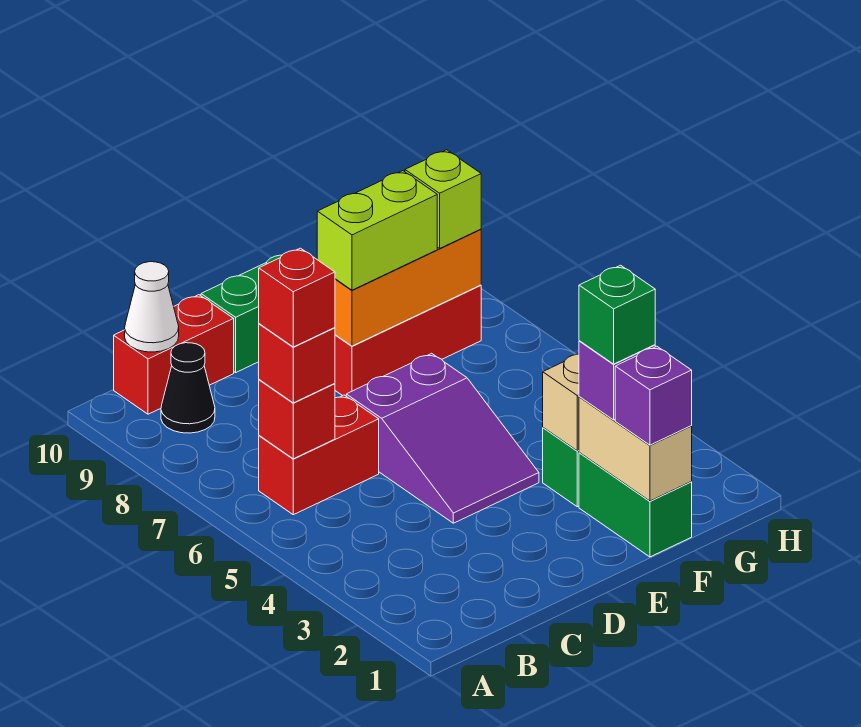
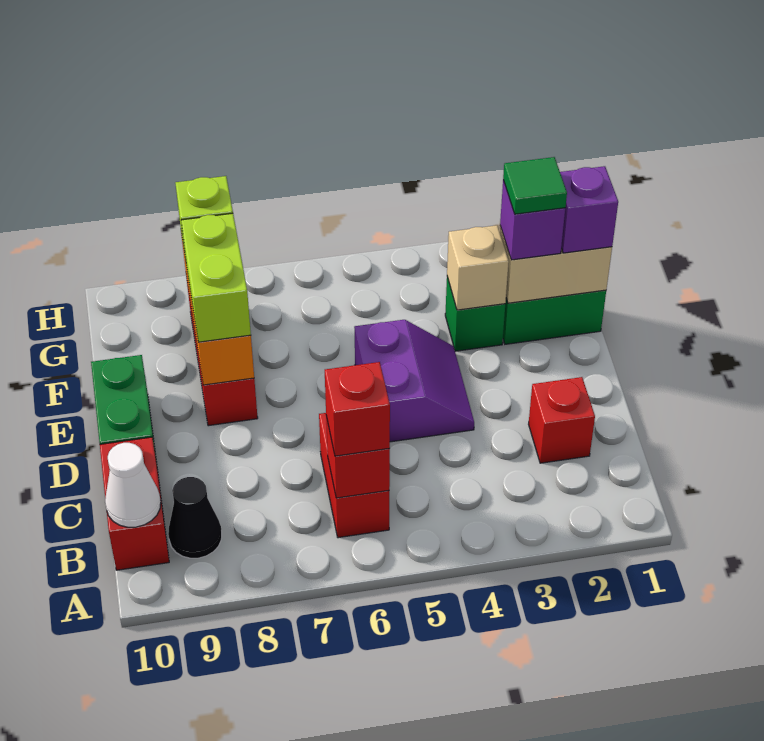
red brick B6 level 4 -> red brick C2 level 1
purple slope D4:E6 level 1 top 6 -> purple slope D4:E5 level 1 top 5
green brick F2 level 4 -> green tile F2 level 4

